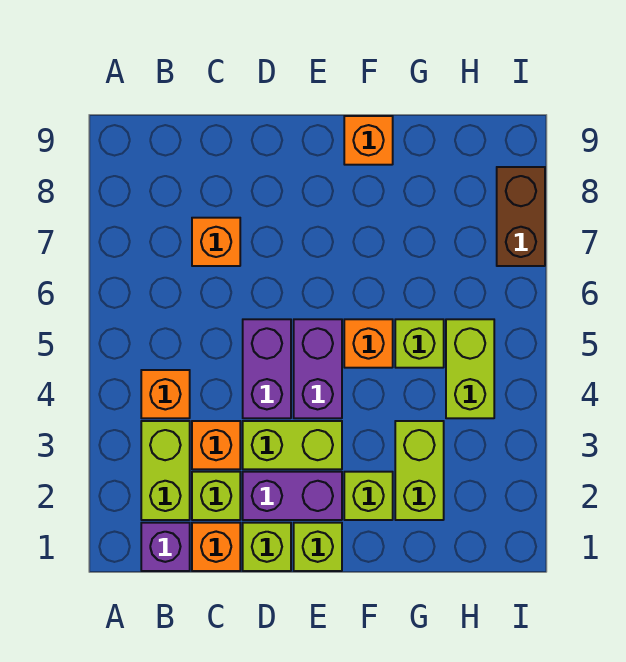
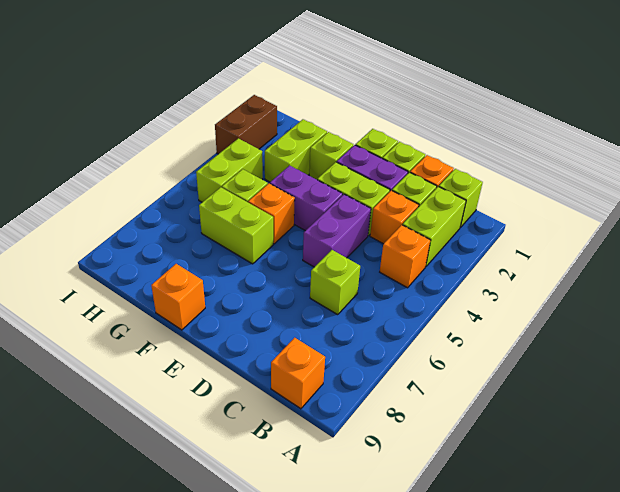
purple brick B1 level 1 -> lime brick B1 level 1
none -> lime brick C6 level 1
orange brick C7 level 1 -> orange brick B9 level 1
purple brick E4:E5 level 1 -> purple brick E4:F4 level 1
none -> lime brick F6:G6 level 1
brown brick I7:I8 level 1 -> brown brick I2:I3 level 1

